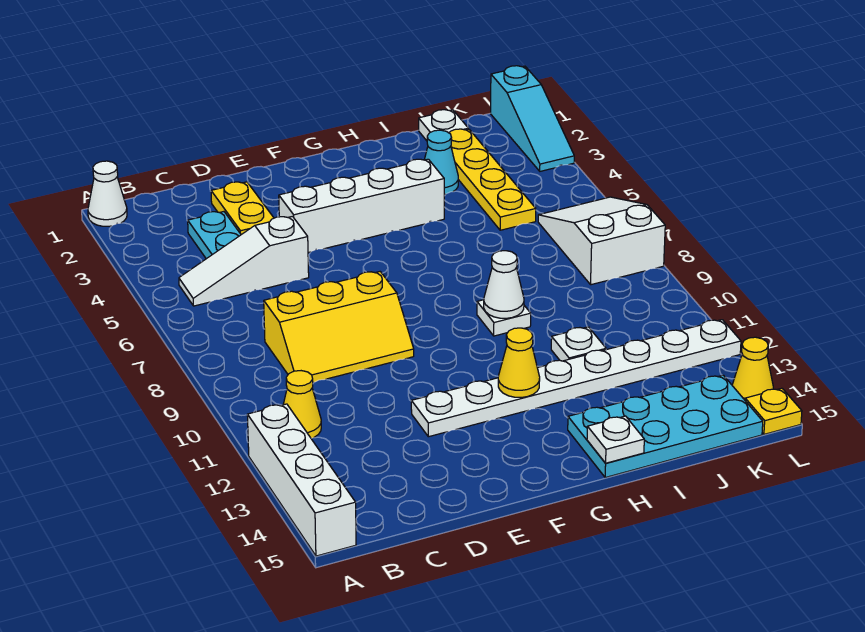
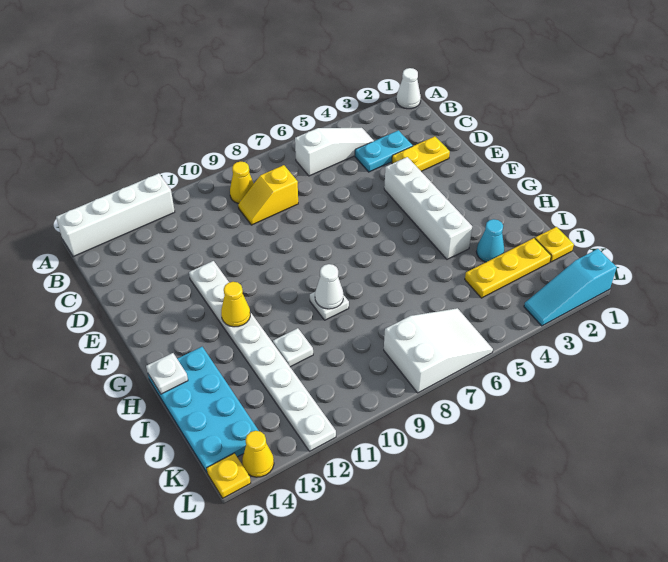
white slope B5:D5 level 1 top D -> white slope B4:B6 level 1 top 6
yellow cone B11 level 1 -> yellow cone B9 level 1
yellow slope C8:E9 level 1 top 8 -> yellow slope C8:C9 level 1 top 8
white plate J1 level 1 -> yellow plate J1 level 1
yellow plate J2:J5 level 1 -> yellow plate J2:J4 level 1

